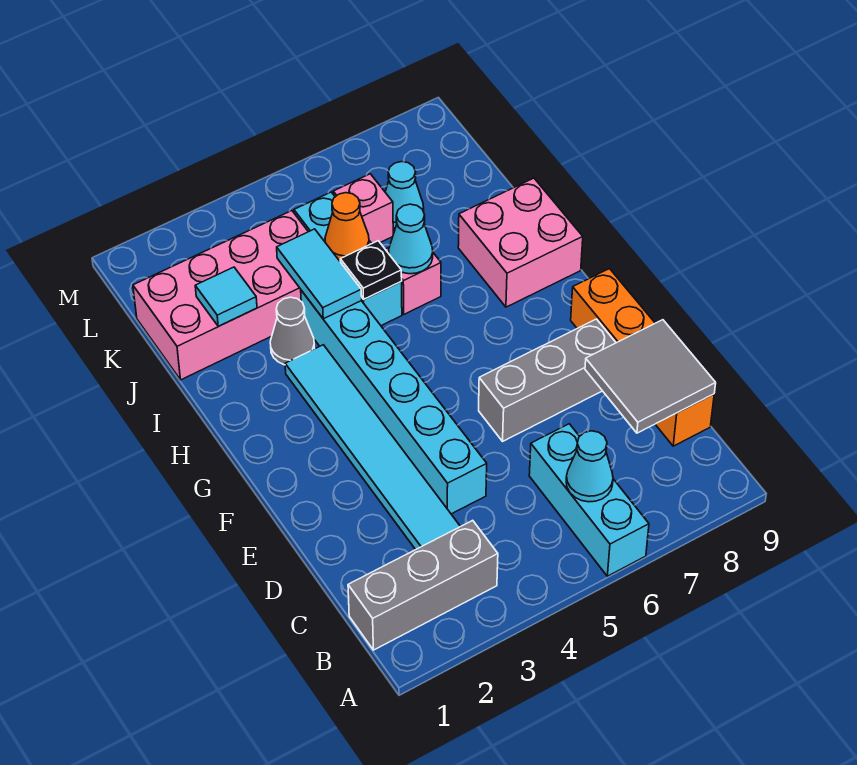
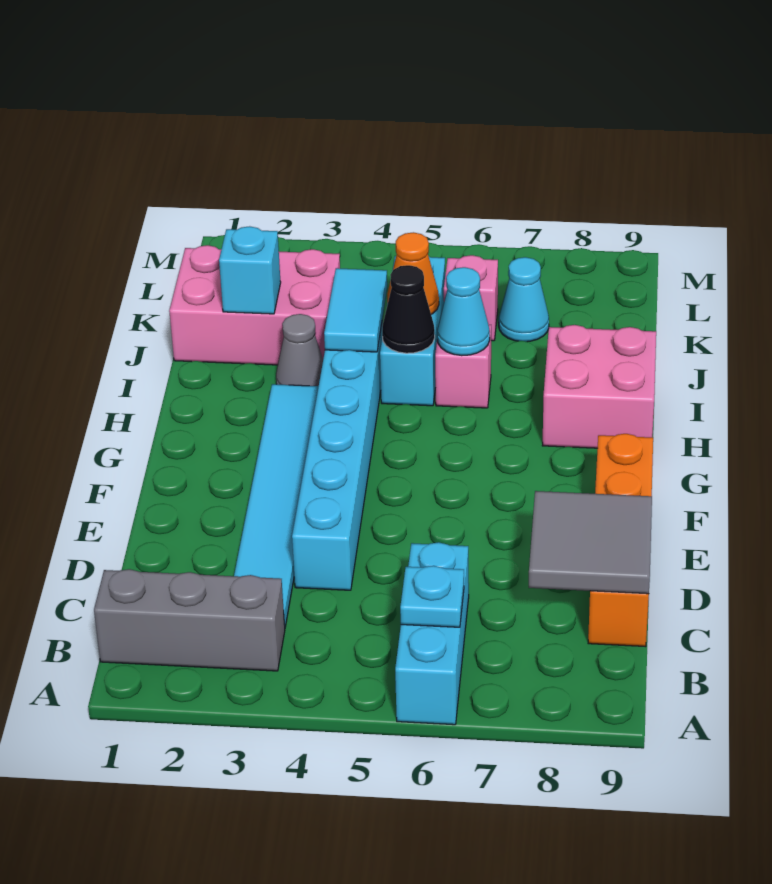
cyan cone B6 level 2 -> cyan plate B6 level 2
grey brick E6:E8 level 1 -> none
black plate I5 level 2 -> black cone I5 level 2
pink brick J1:K4 level 1 -> pink brick J1:K3 level 1
cyan tile J2 level 2 -> cyan brick J2 level 2

